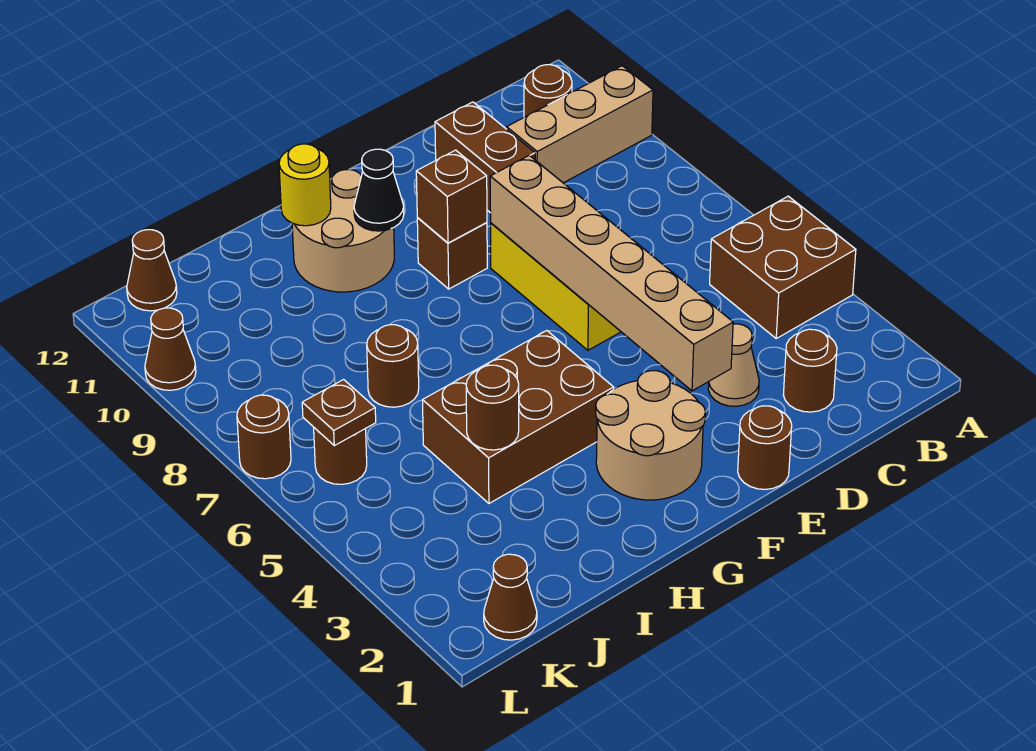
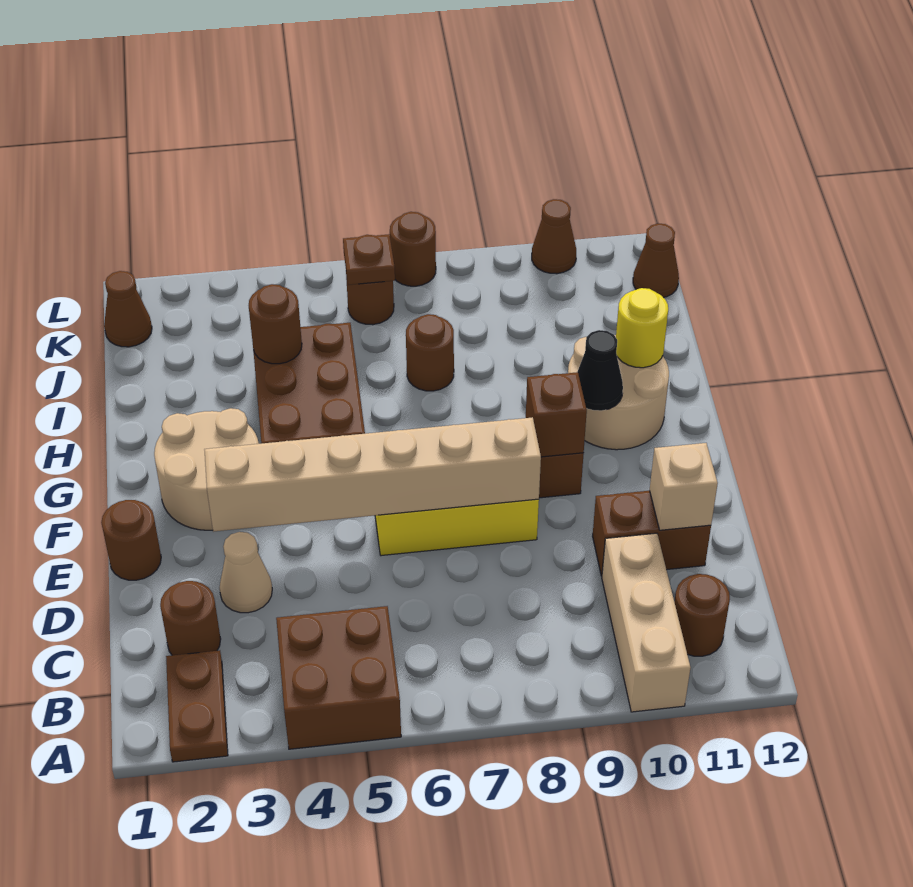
none -> brown plate A2:B2 level 1
none -> tan brick D11 level 2

